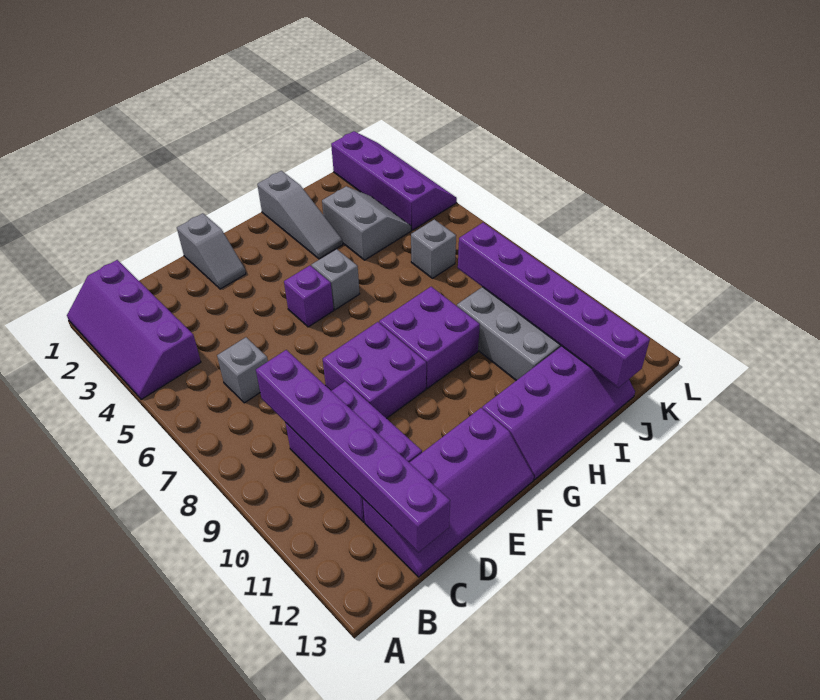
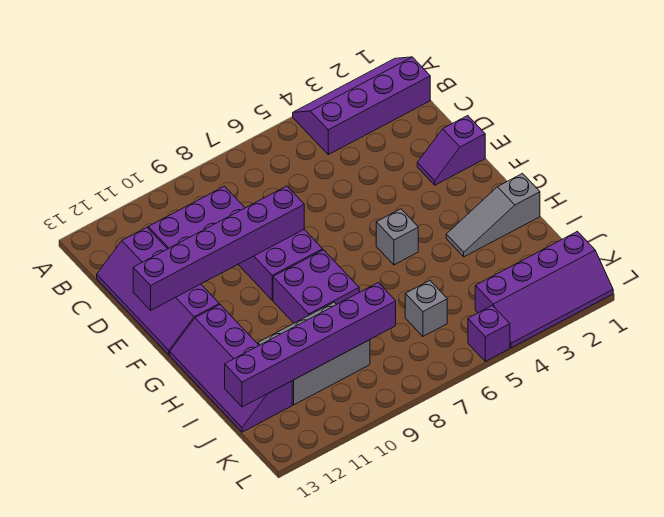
grey brick C6 level 1 -> none
purple brick C8:C13 level 2 -> purple brick E8:E13 level 2
grey slope E1:E2 level 1 top 1 -> purple slope E1:E2 level 1 top 1
purple brick F5 level 1 -> purple brick L5 level 1
grey slope I3:J4 level 1 top I -> none

